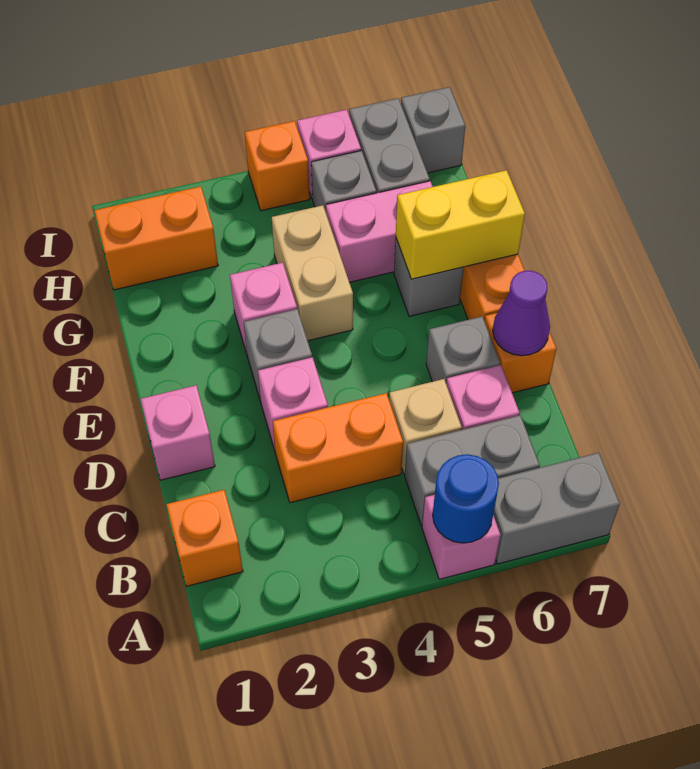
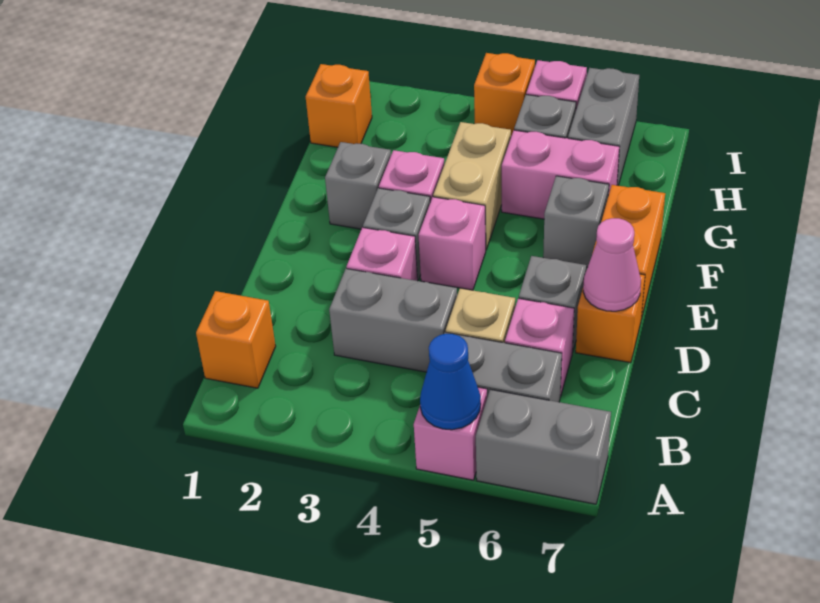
blue round brick A5 level 2 -> blue cone A5 level 2
orange brick C3:C4 level 1 -> grey brick C3:C4 level 1
pink brick D1 level 1 -> pink brick E4 level 1
purple cone D7 level 2 -> pink cone D7 level 2
yellow brick F6:F7 level 2 -> none
orange brick H1:H2 level 1 -> orange brick H1 level 1
grey brick I7 level 1 -> grey brick F2 level 1

